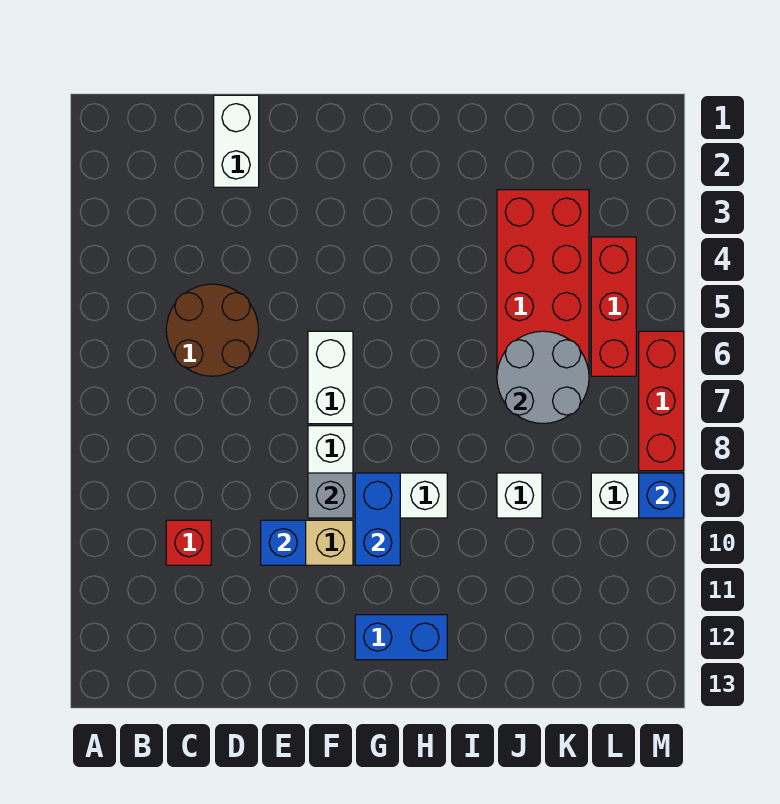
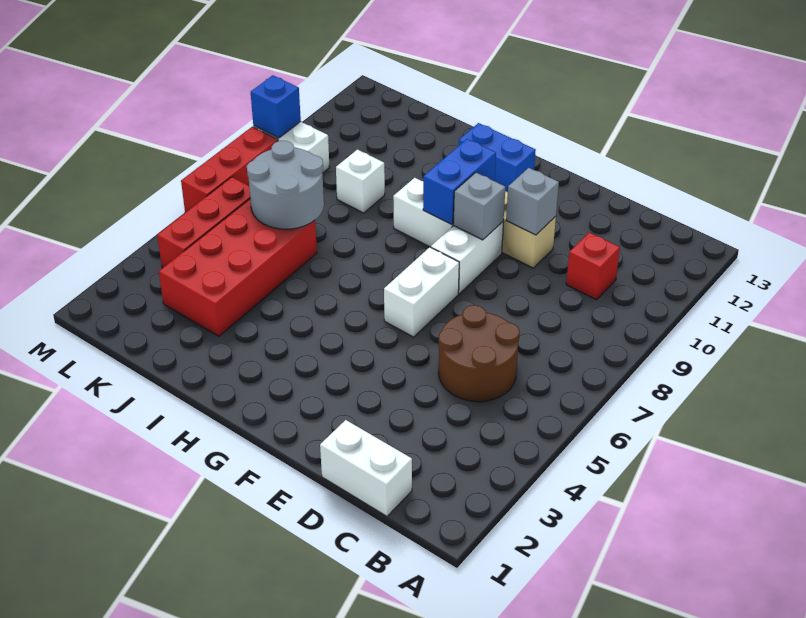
white brick D1:D2 level 1 -> white brick C1:D1 level 1
blue brick E10 level 2 -> grey brick E10 level 2

